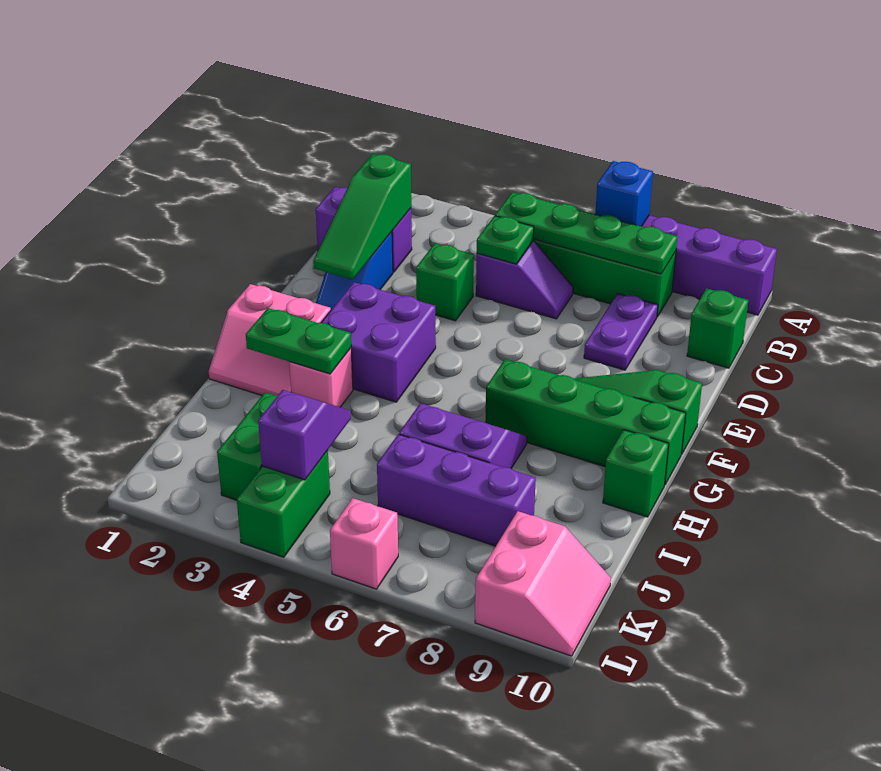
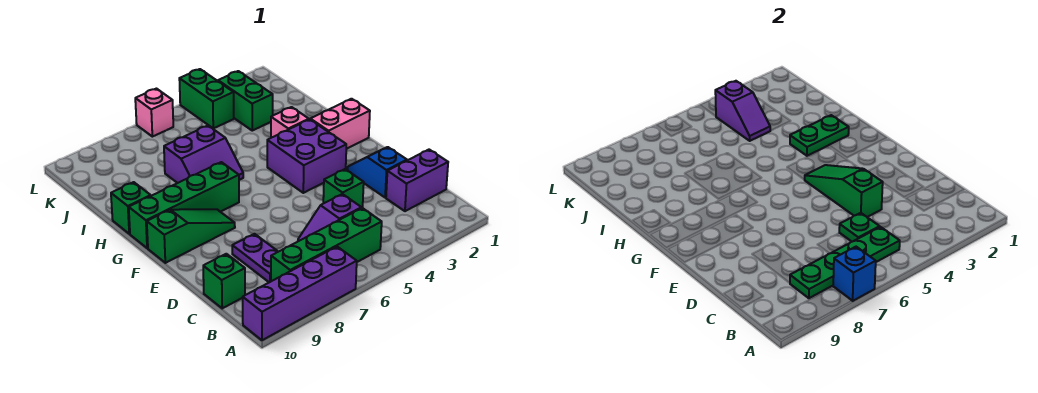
green slope C2:E2 level 2 top C -> green slope D4:F4 level 2 top D
purple brick J6:J8 level 1 -> none
pink slope K9:L10 level 1 top 9 -> none

